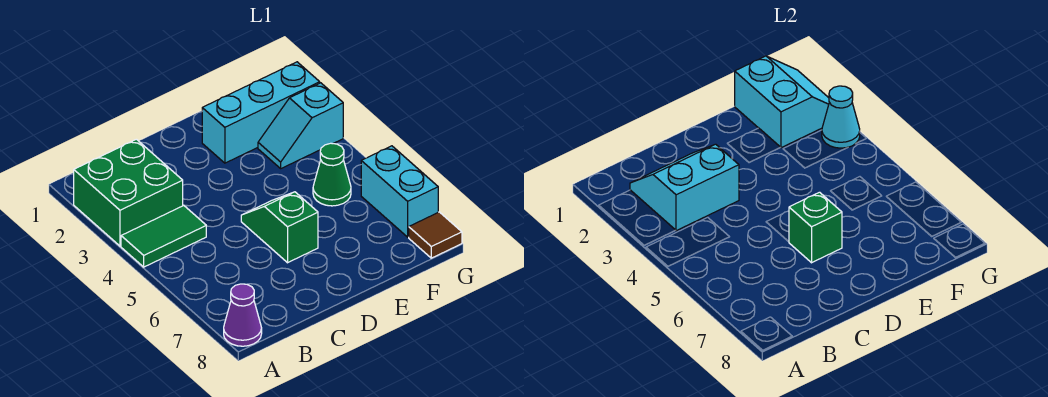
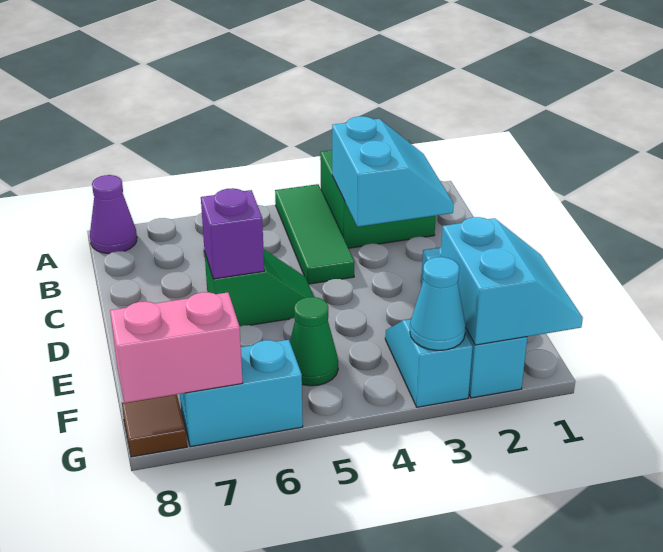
green tile A4:B4 level 1 -> green tile A4:C4 level 1
green brick D6 level 2 -> purple brick D6 level 2
cyan slope F1:G2 level 2 top F -> cyan slope F1:G2 level 2 top 2
none -> pink brick G7:G8 level 2

